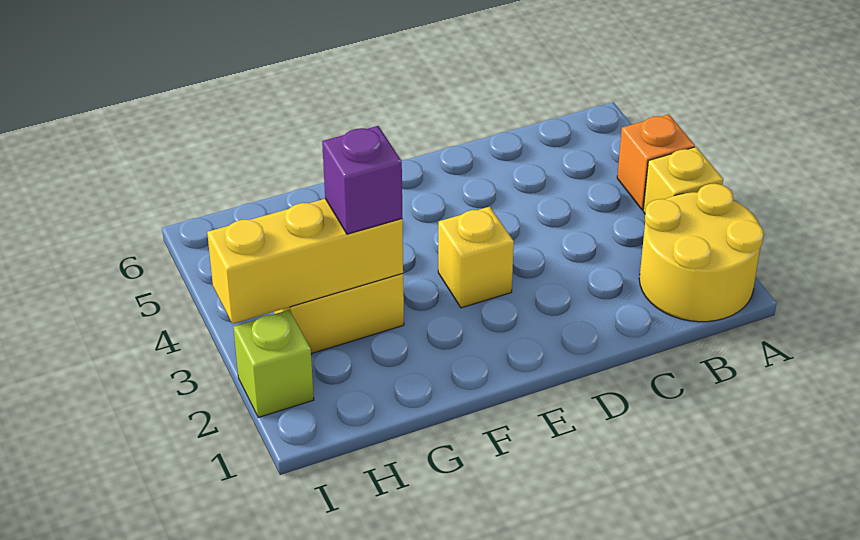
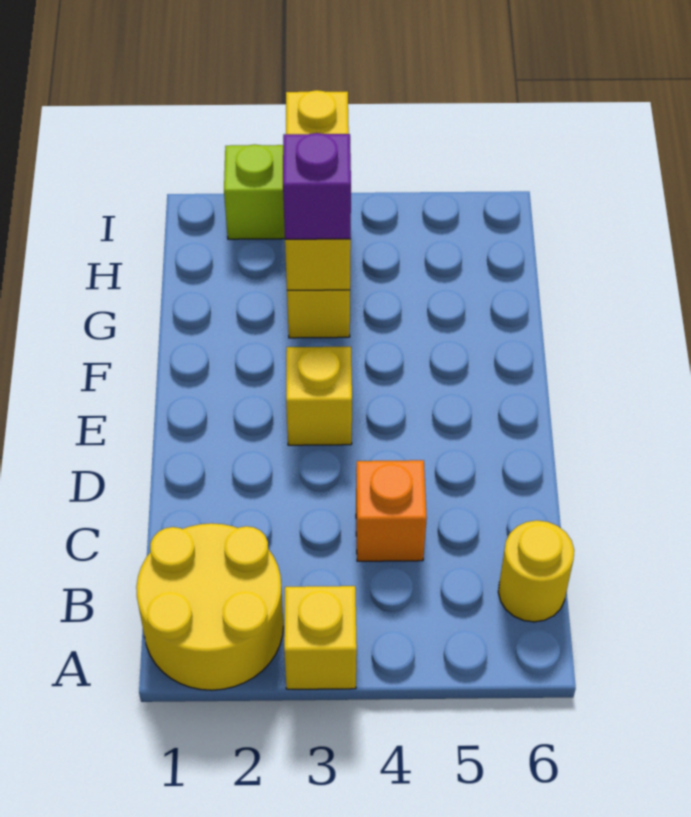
orange brick A4 level 1 -> orange brick C4 level 1
none -> yellow round brick B6 level 1

